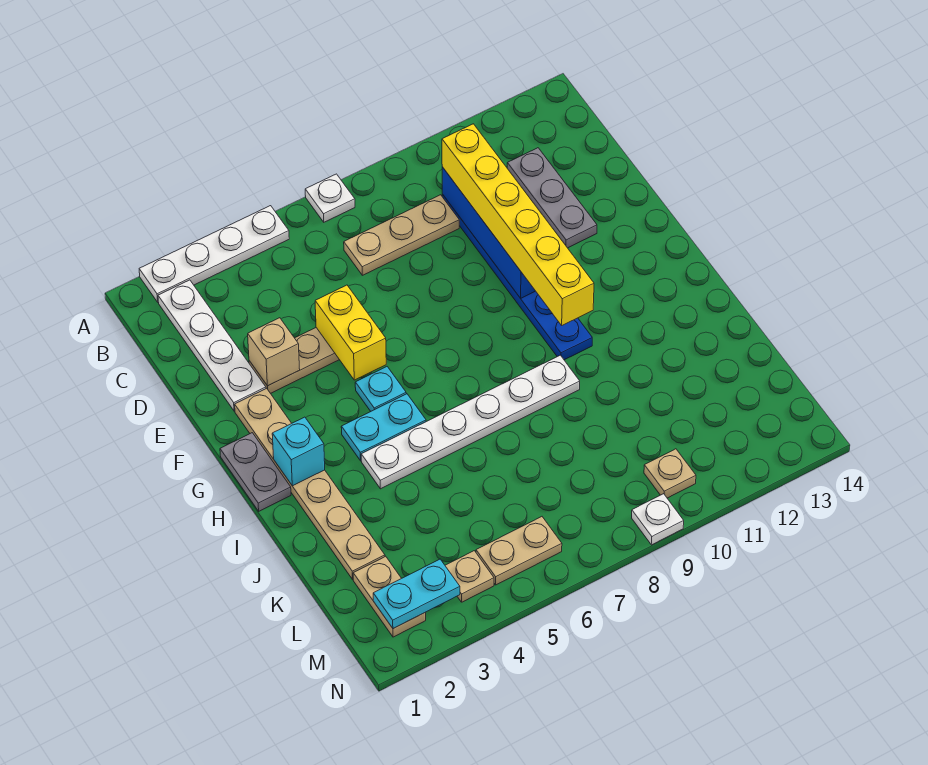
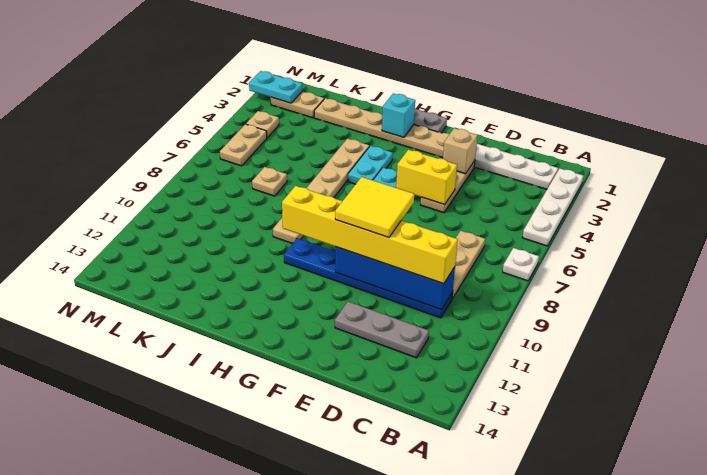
none -> yellow tile E9:F10 level 4
white plate I4:I9 level 1 -> tan plate I4:I9 level 1
cyan plate M2:M3 level 2 -> cyan plate M2:N2 level 2
tan plate M10 level 1 -> tan plate K7 level 1
white plate N9 level 1 -> none

